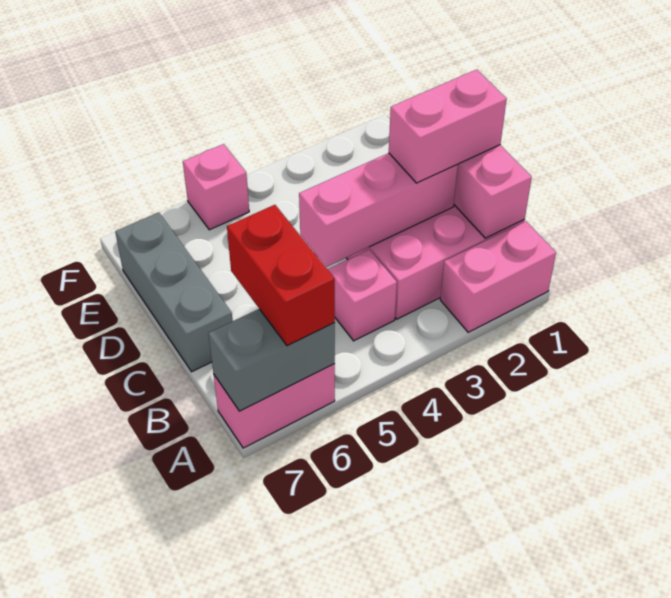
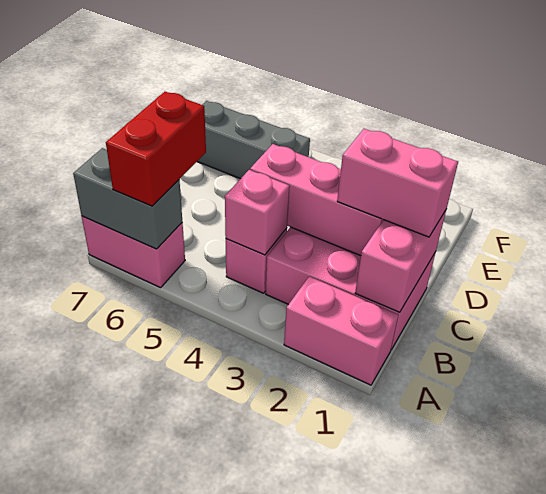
grey brick C7:E7 level 1 -> grey brick E5:E7 level 1
pink brick F5 level 1 -> pink brick B4 level 2

